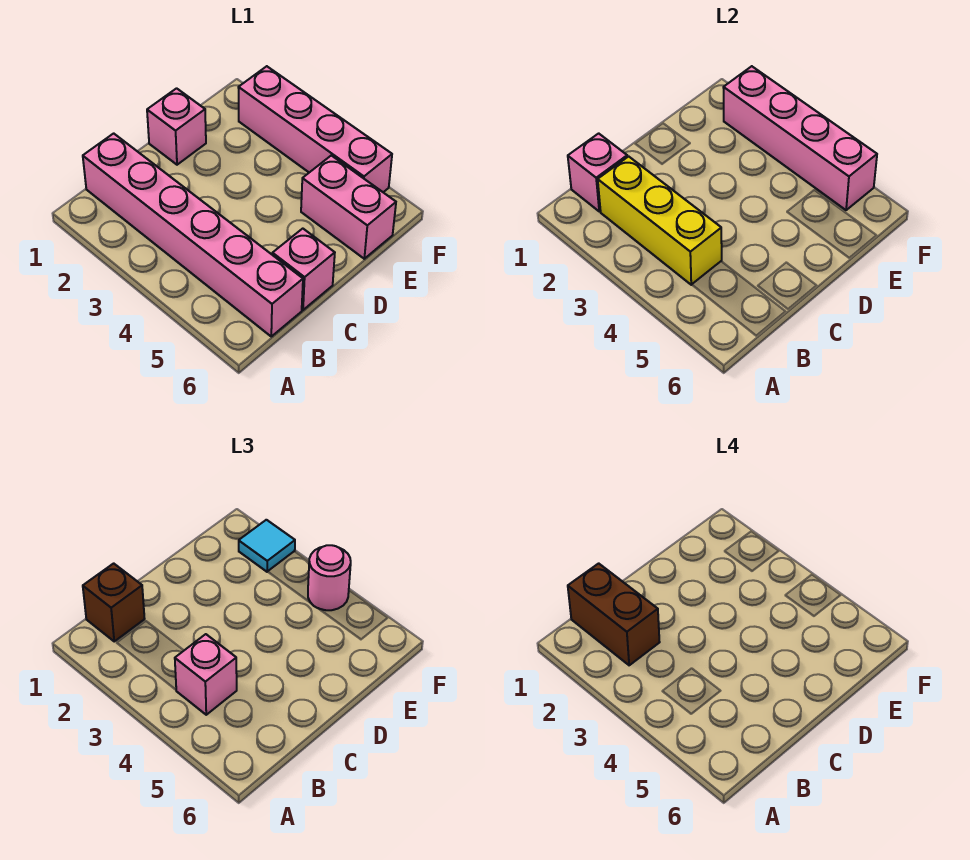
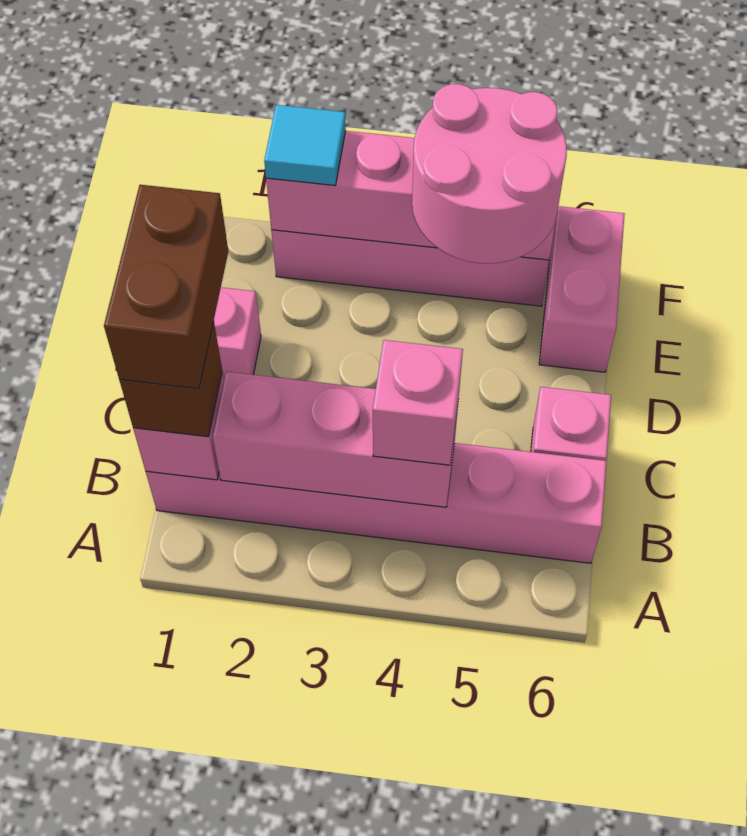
brown brick B1:B2 level 4 -> brown brick B1:C1 level 4
yellow brick B2:B4 level 2 -> pink brick B2:B4 level 2
pink brick E5:E6 level 1 -> pink brick E6:F6 level 1
pink round brick F4 level 3 -> pink round brick E4:F5 level 3

